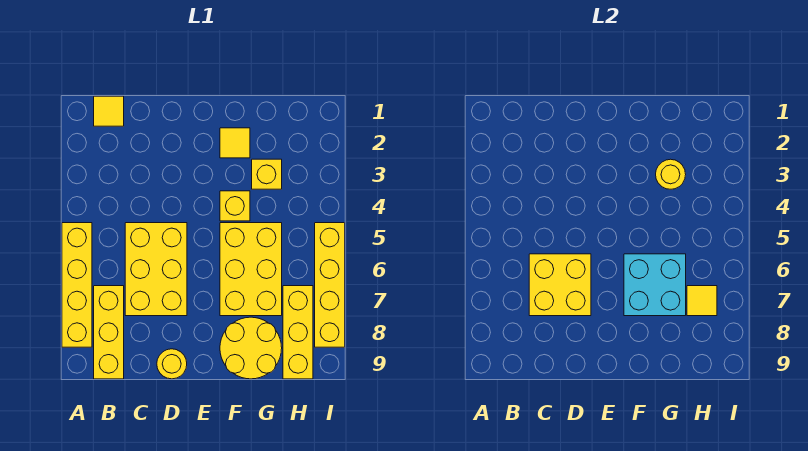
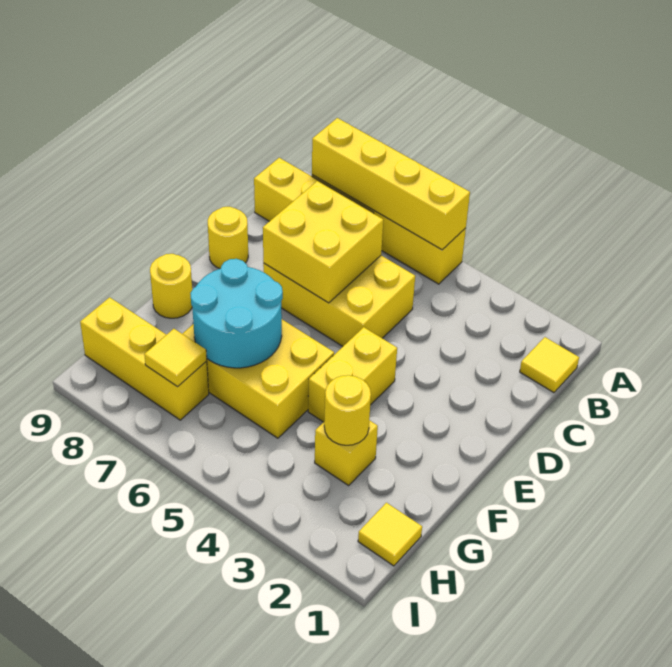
yellow tile F2 level 1 -> yellow tile H1 level 1
yellow brick F4 level 1 -> yellow brick E4:F4 level 1
cyan brick F6:G7 level 2 -> cyan round brick F6:G7 level 2
yellow round brick F8:G9 level 1 -> yellow round brick F9 level 1
yellow brick I5:I8 level 1 -> yellow brick A5:A8 level 2

